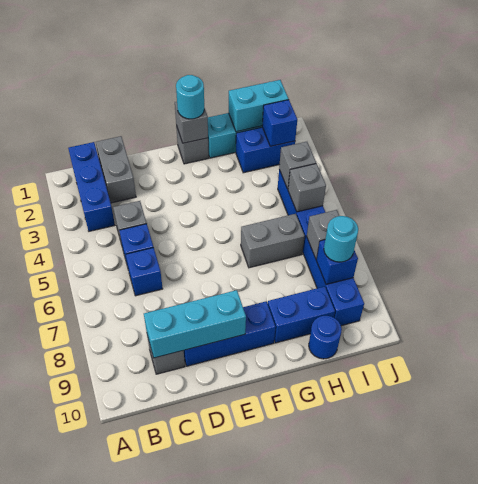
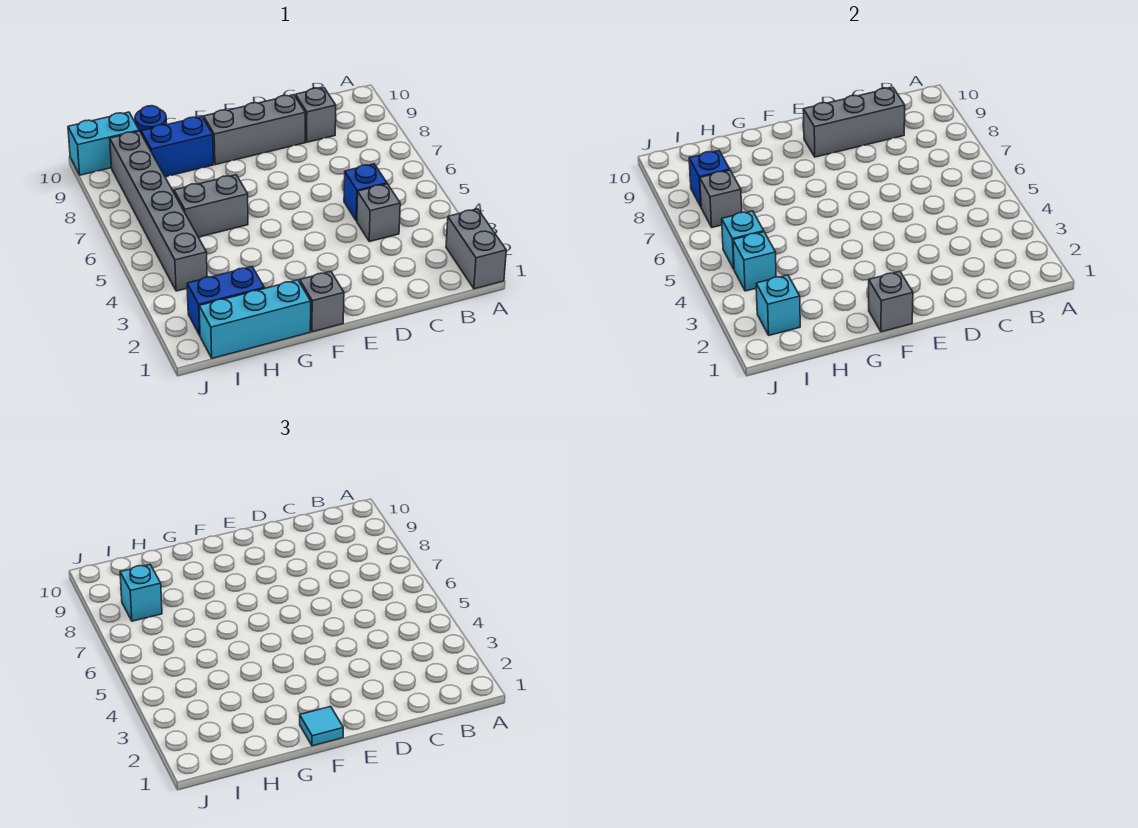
blue brick B1:B3 level 1 -> none
grey brick C1:C2 level 1 -> grey brick A1:A2 level 1
blue brick C6 level 1 -> none
cyan brick C9:E9 level 2 -> grey brick C9:E9 level 2
blue brick D9:F9 level 1 -> grey brick D9:F9 level 1
cyan round brick F1 level 3 -> cyan tile F1 level 3
cyan brick H1:I1 level 2 -> cyan brick I10:J10 level 1
blue brick I2 level 2 -> cyan brick I2 level 2
blue brick I4:I9 level 1 -> grey brick I4:I9 level 1
grey brick I4 level 2 -> cyan brick I4 level 2
grey brick I5 level 2 -> cyan brick I5 level 2
cyan round brick I8 level 3 -> cyan brick I8 level 3

